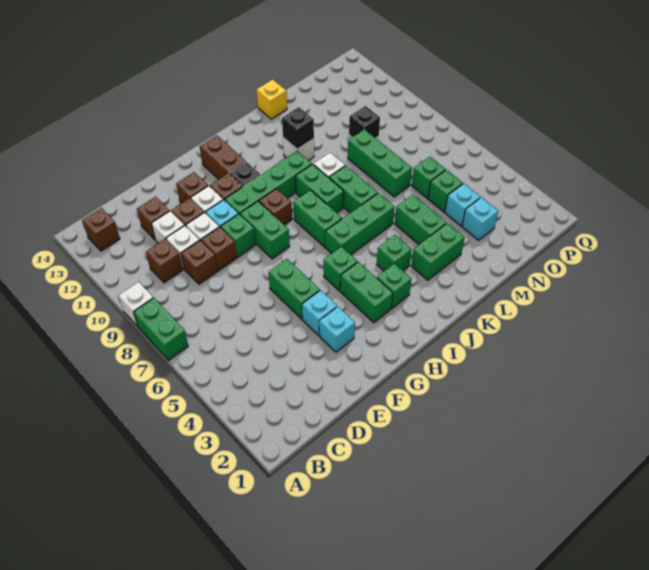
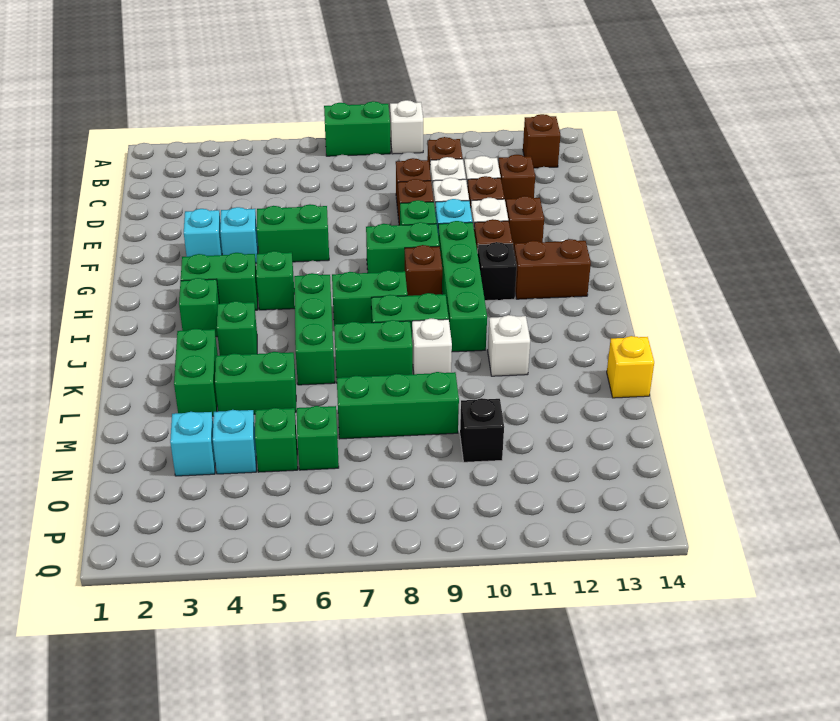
black brick K11 level 2 -> none

